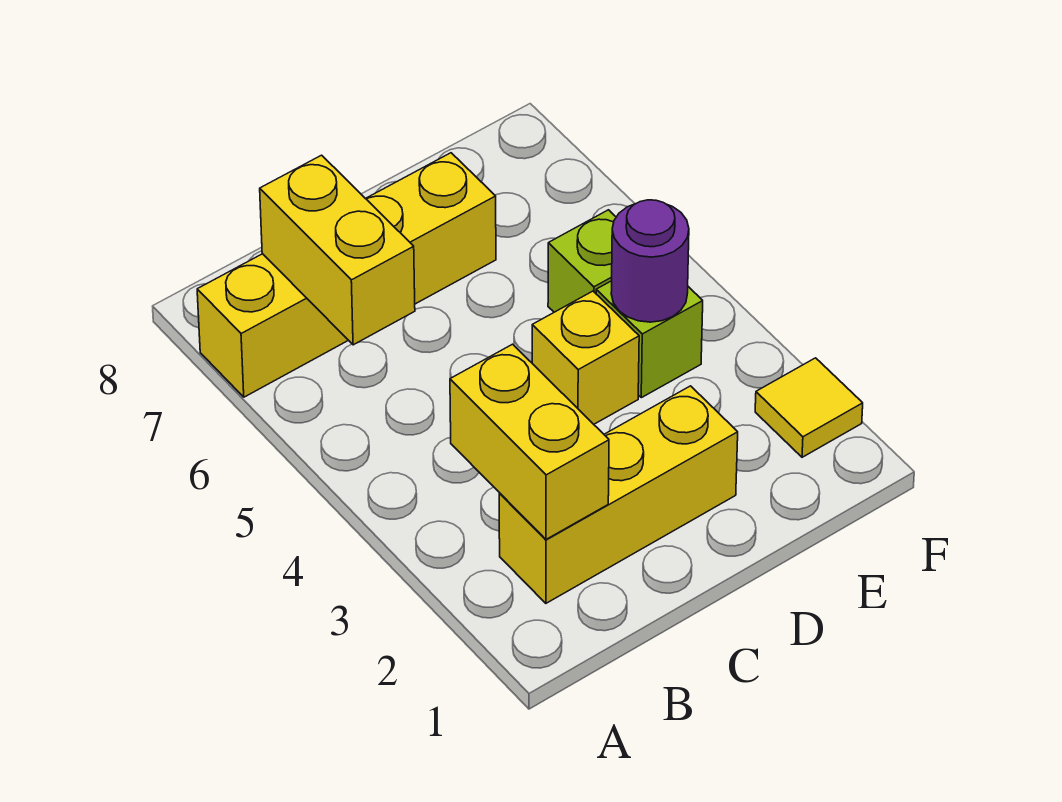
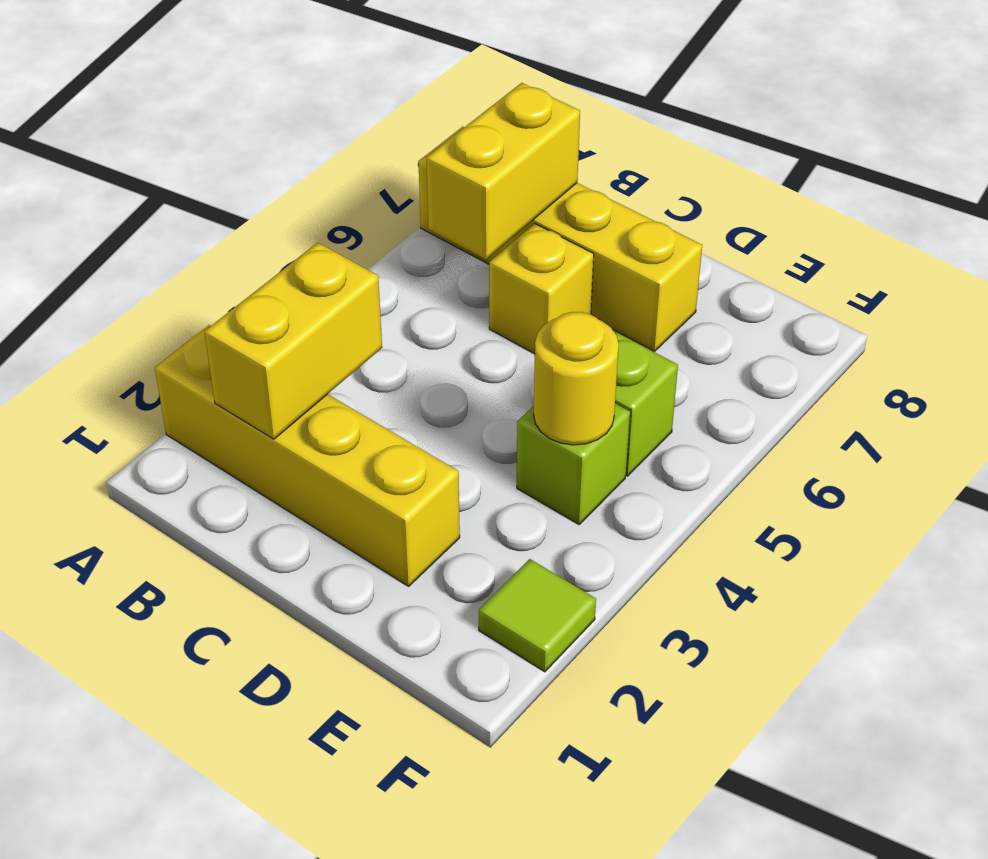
yellow brick B2:D2 level 1 -> yellow brick A2:D2 level 1
yellow brick D4 level 1 -> yellow brick C6 level 1
purple round brick E4 level 2 -> yellow round brick E4 level 2
yellow tile F2 level 1 -> lime tile F2 level 1

